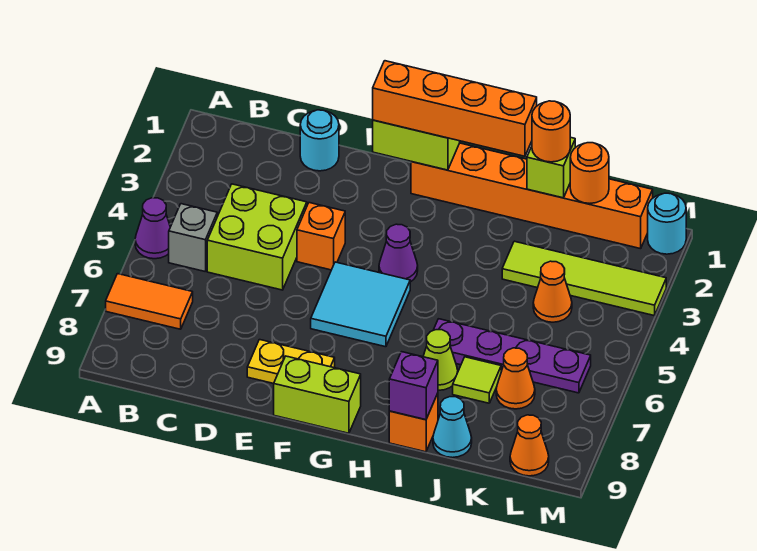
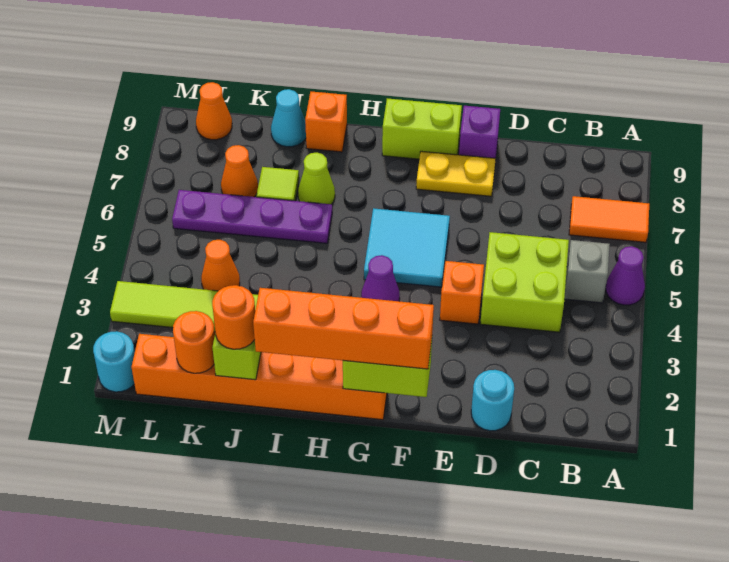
purple brick I9 level 2 -> purple brick E9 level 1

